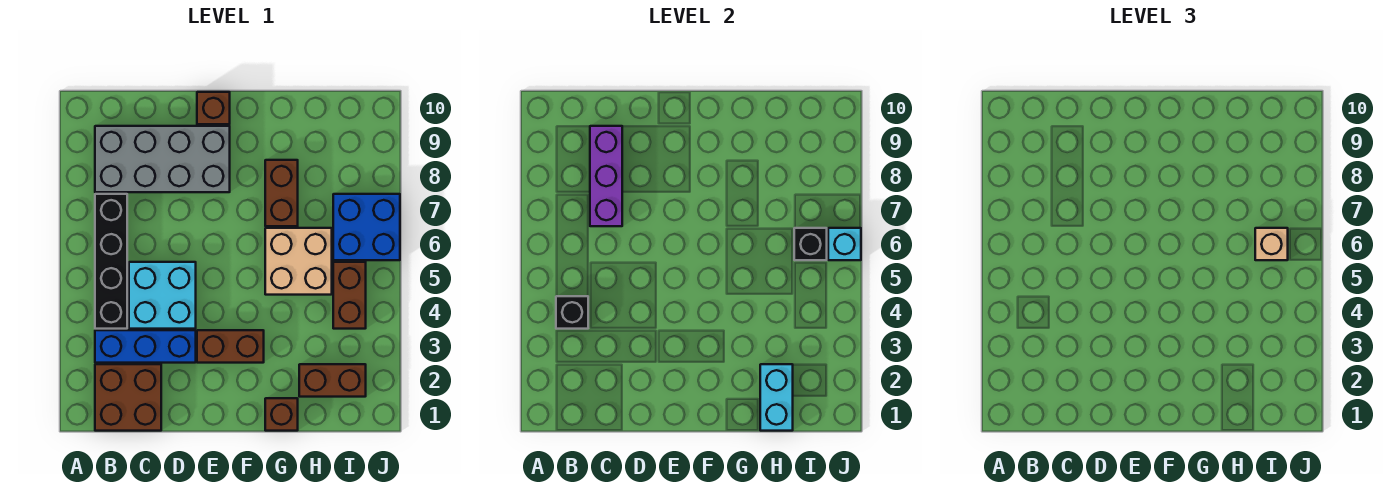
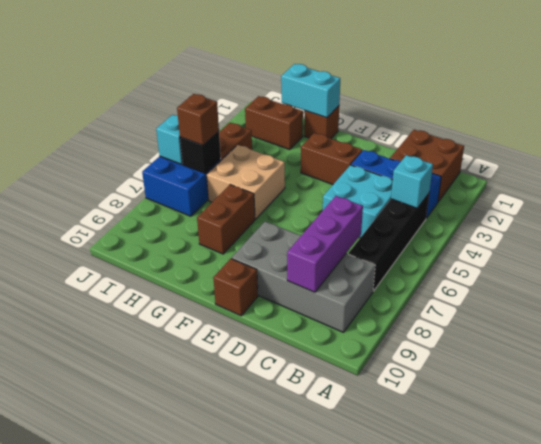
black brick B4 level 2 -> cyan brick B4 level 2
cyan brick H1:H2 level 2 -> cyan brick G1:H1 level 2
tan brick I6 level 3 -> brown brick I6 level 3

